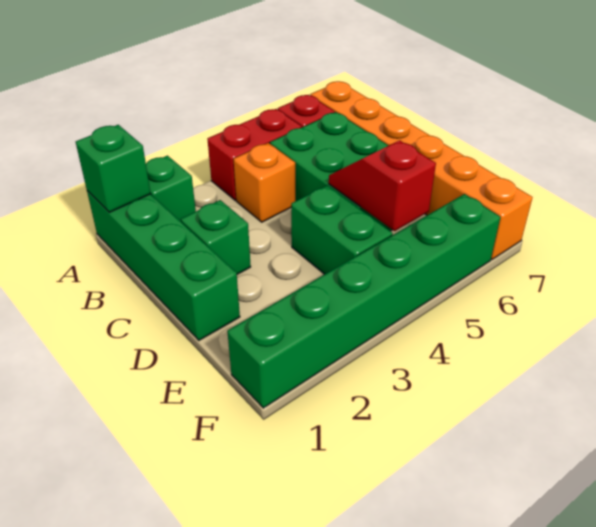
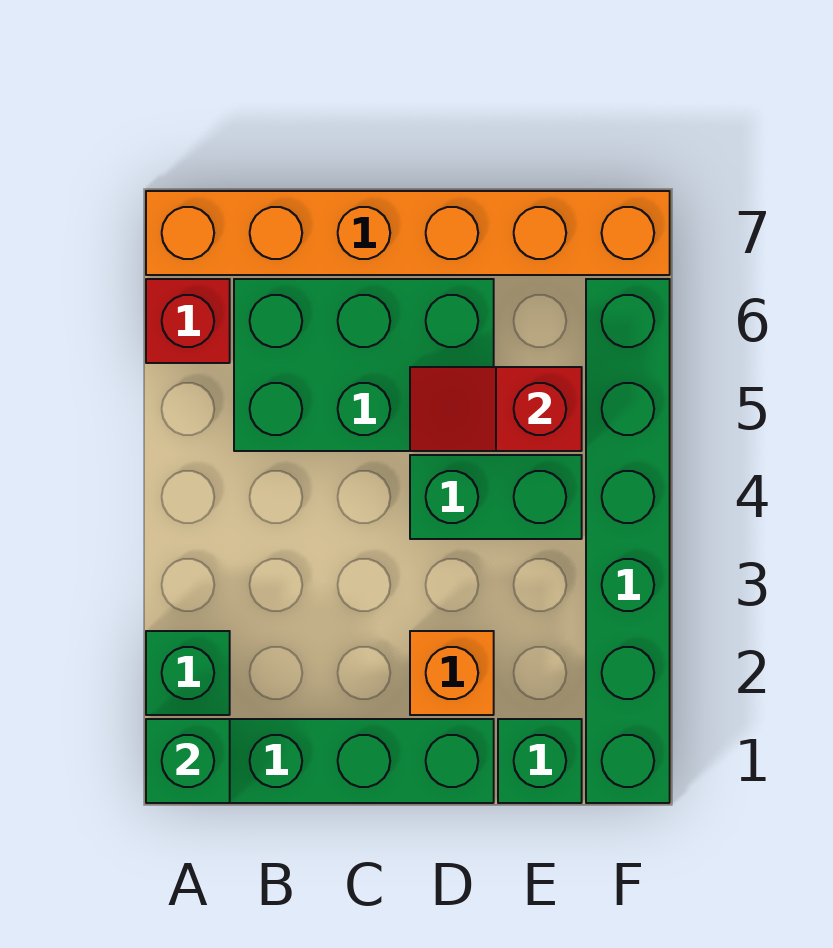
red brick A4:A5 level 1 -> none
orange brick B4 level 1 -> orange brick D2 level 1
green brick C2 level 1 -> green brick E1 level 1

